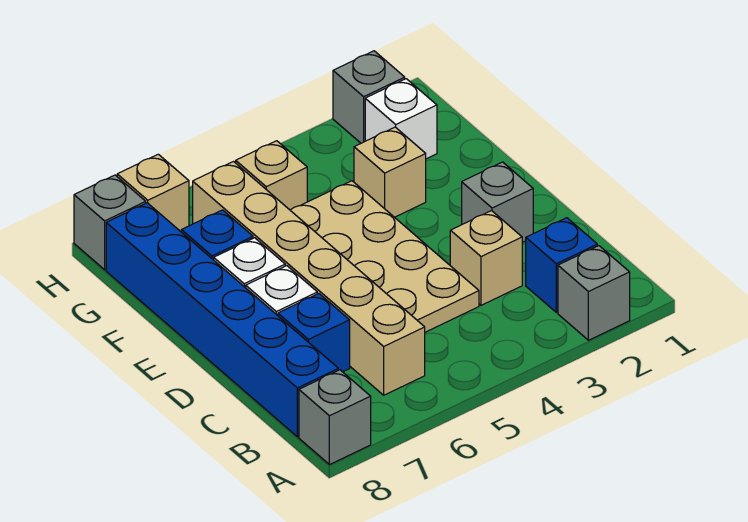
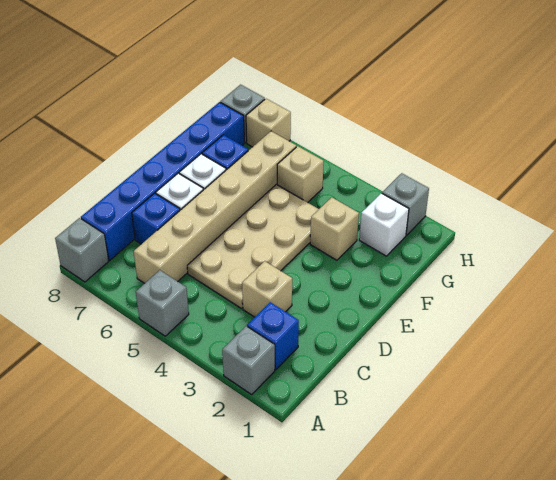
grey brick D2 level 1 -> grey brick A5 level 1

